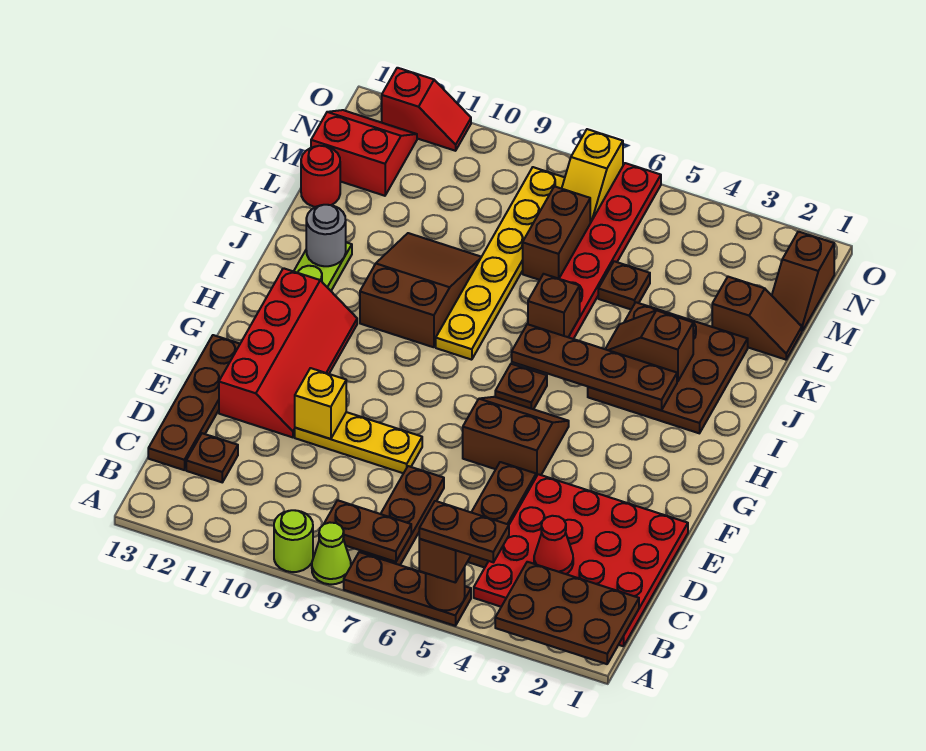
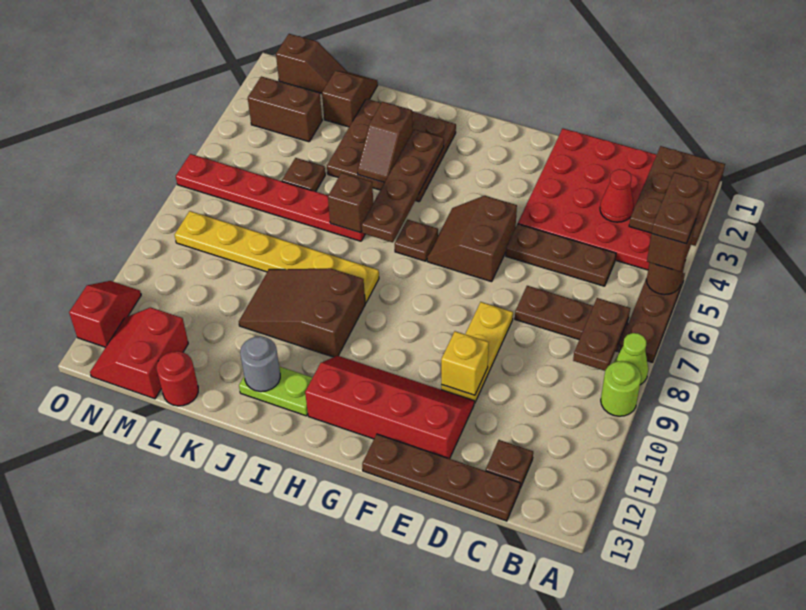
brown brick L7:M7 level 1 -> brown brick M3:N3 level 1
yellow slope N7:O7 level 1 top O -> none

